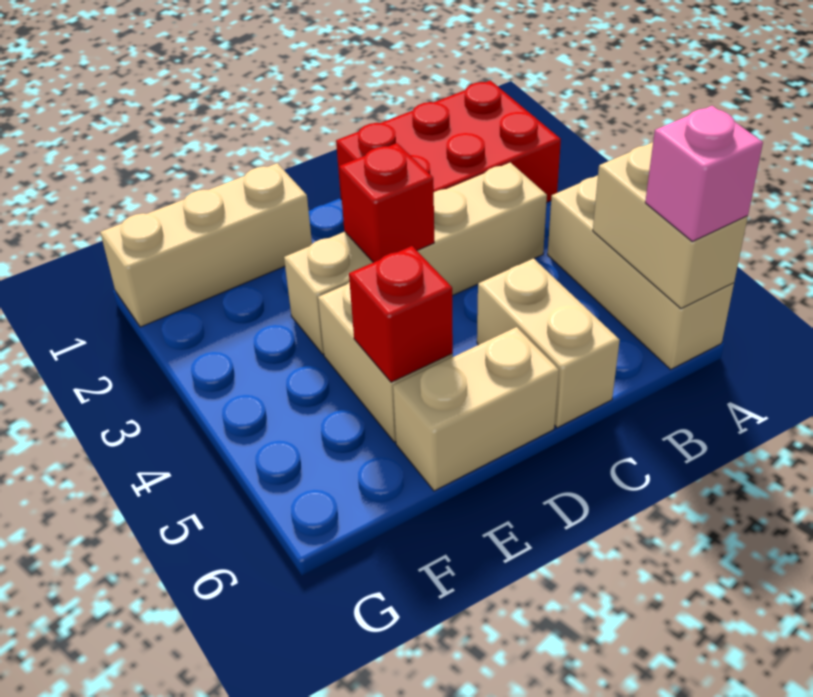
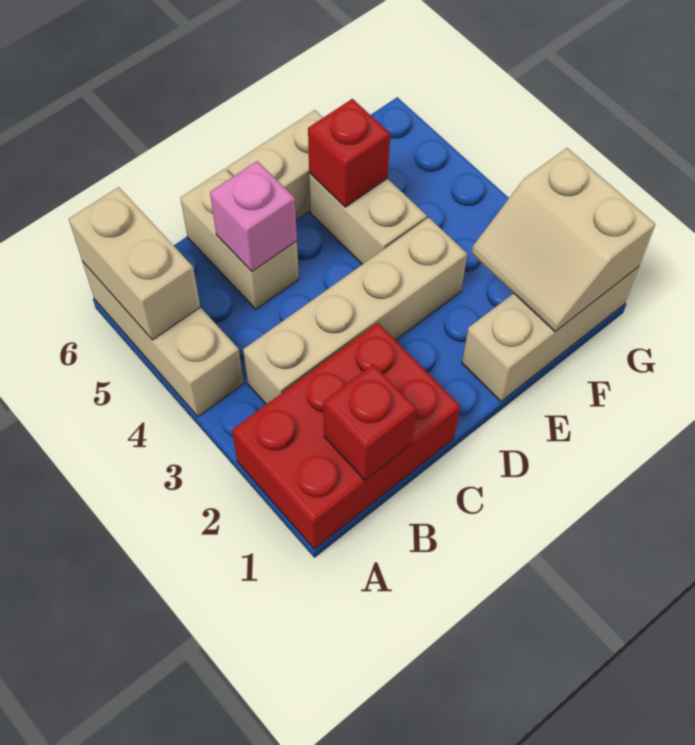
pink brick A6 level 3 -> pink brick C5 level 2
red brick D3 level 2 -> red brick B1 level 2
none -> tan slope F1:G2 level 2 top G

